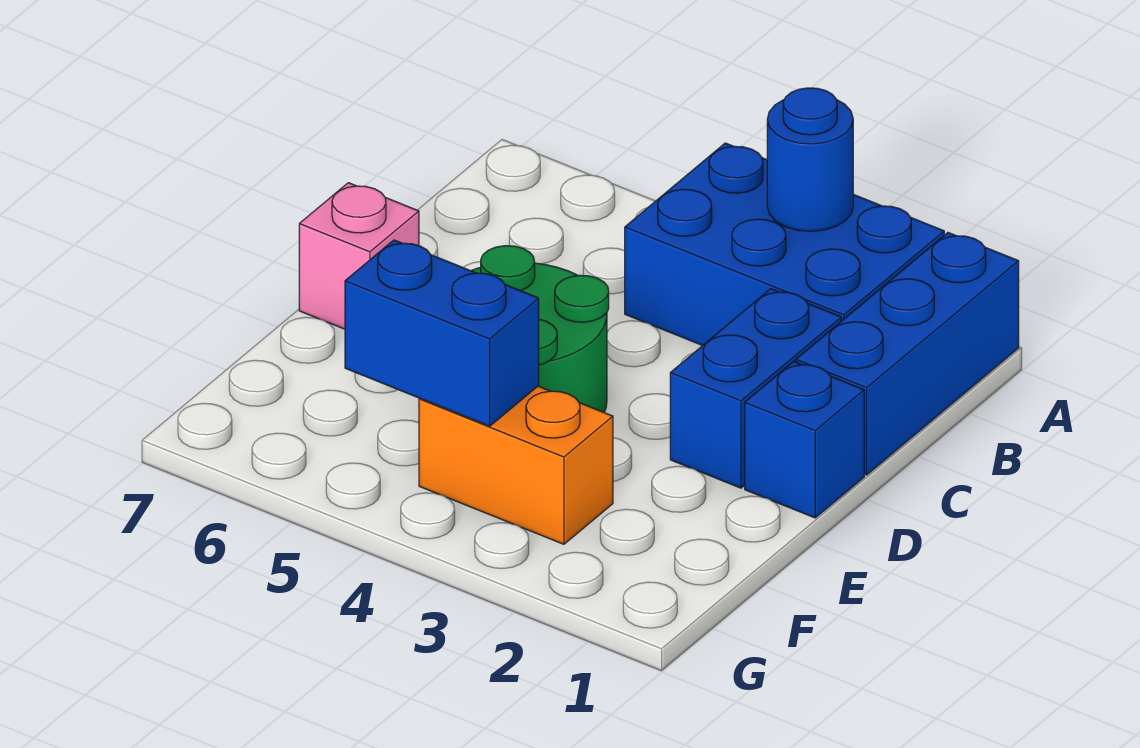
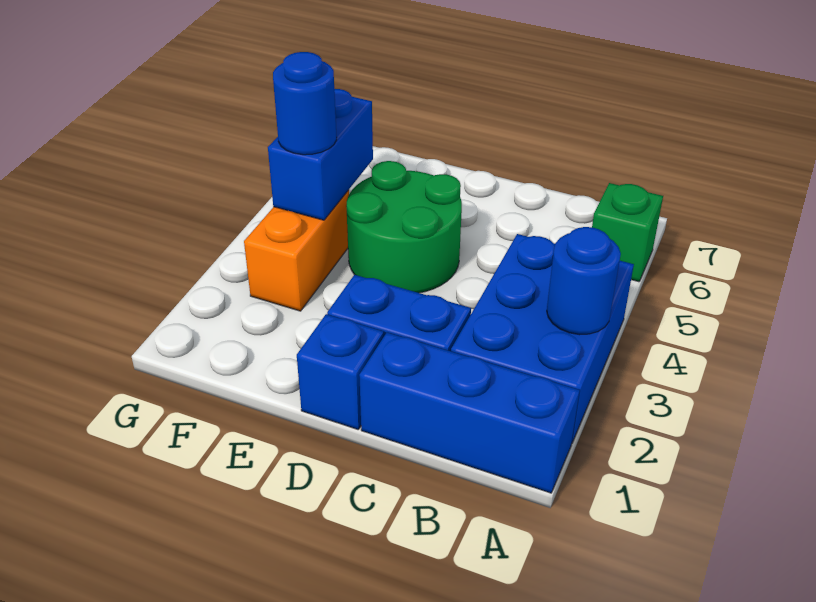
none -> green brick A6 level 1
pink brick D7 level 1 -> none
none -> blue round brick F4 level 3

